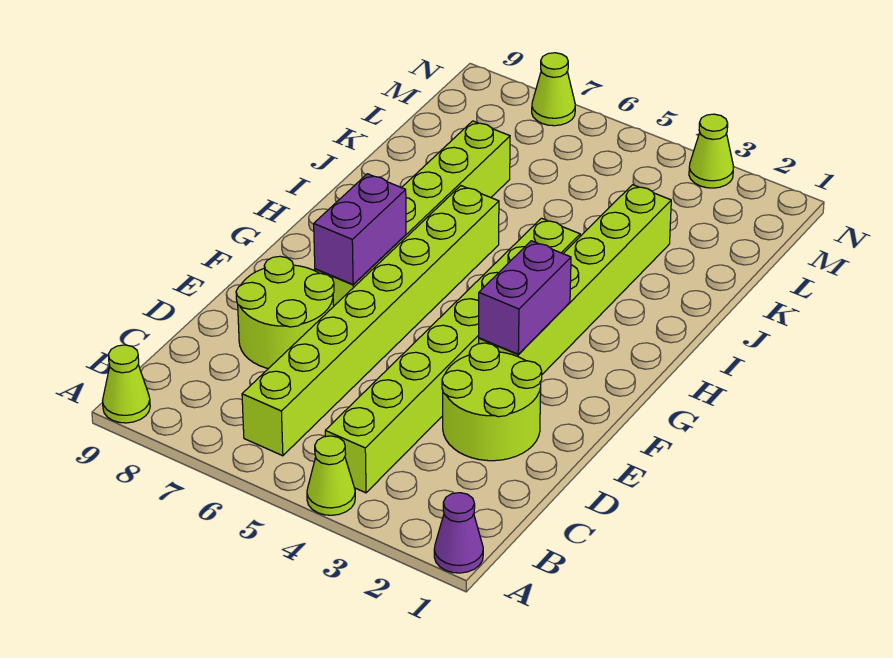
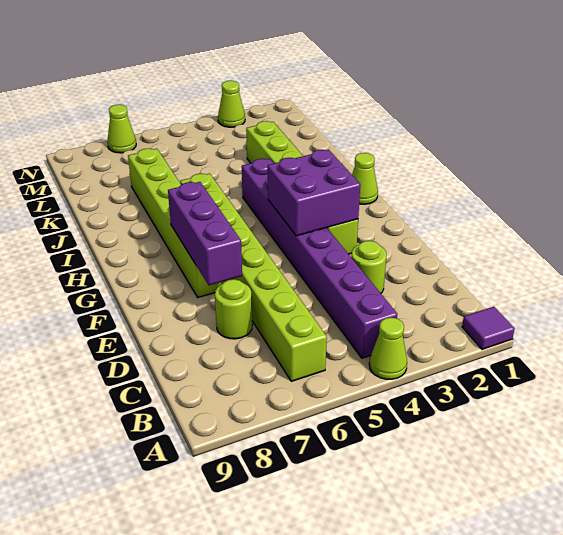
purple cone A1 level 1 -> purple tile A1 level 1
lime cone A9 level 1 -> lime cone H1 level 1
lime brick B4:I4 level 1 -> purple brick B4:I4 level 1
lime round brick D2:E3 level 1 -> lime round brick D3 level 1
lime round brick D7:E8 level 1 -> lime round brick D7 level 1
purple brick F3:G3 level 2 -> purple brick F3:G4 level 2
purple brick F7:G7 level 2 -> purple brick E7:G7 level 2

